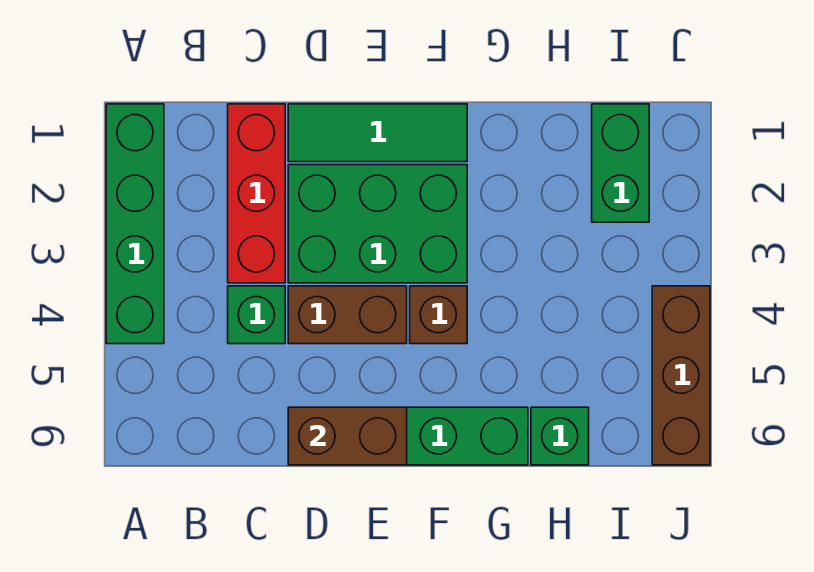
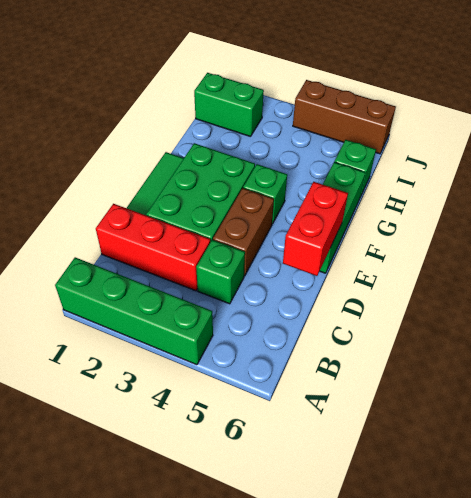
brown brick D6:E6 level 2 -> red brick D6:E6 level 2
brown brick F4 level 1 -> green brick F4 level 1

